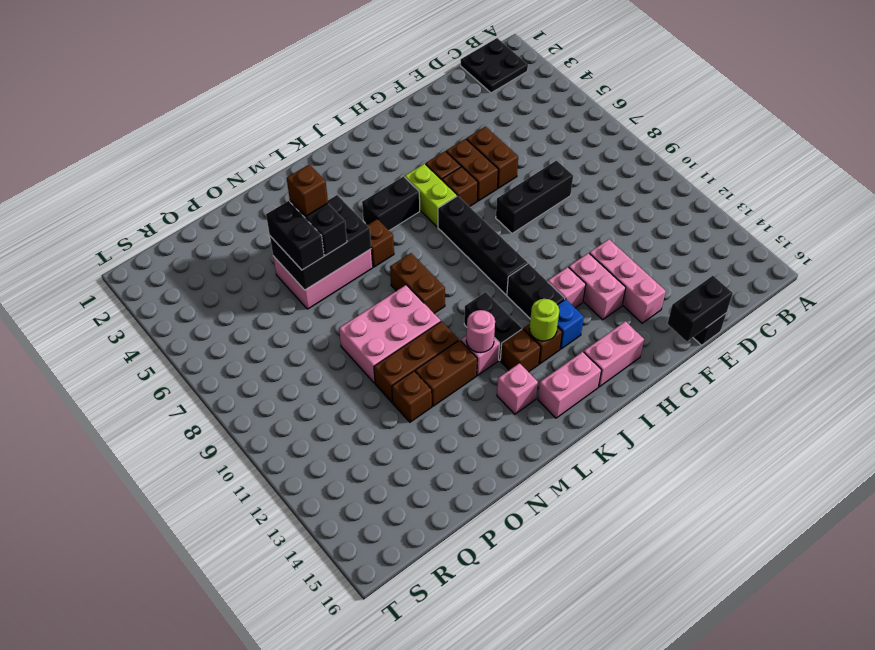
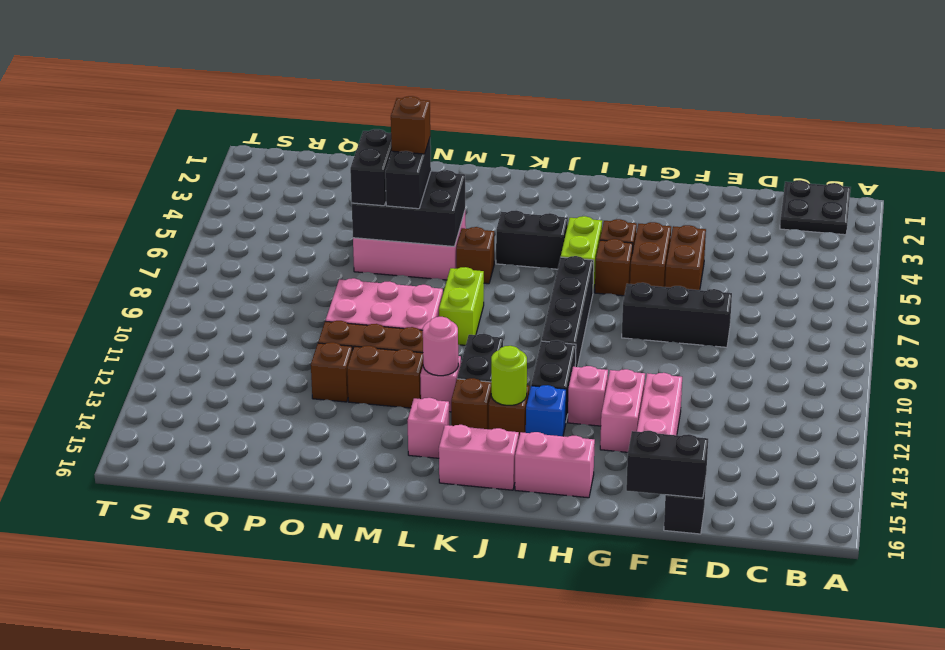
brown brick L8:L9 level 1 -> lime brick L8:L9 level 1

